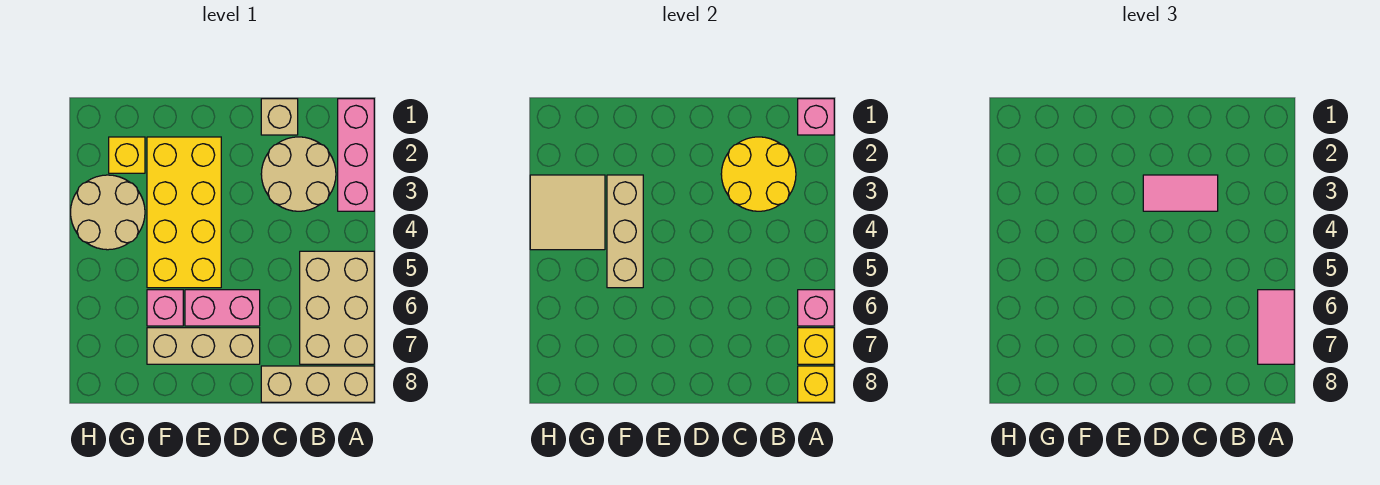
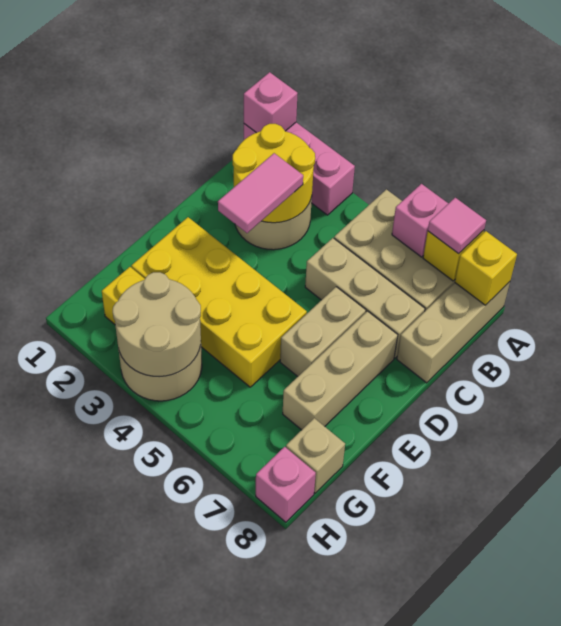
pink tile A6:A7 level 3 -> pink tile A7 level 3
tan brick C1 level 1 -> tan brick G8 level 1
pink brick D6:E6 level 1 -> tan brick D6:E6 level 1
tan brick F3:F5 level 2 -> tan brick C5:C7 level 1
pink brick F6 level 1 -> pink brick H8 level 1
tan tile G3:H4 level 2 -> tan round brick G3:H4 level 2

